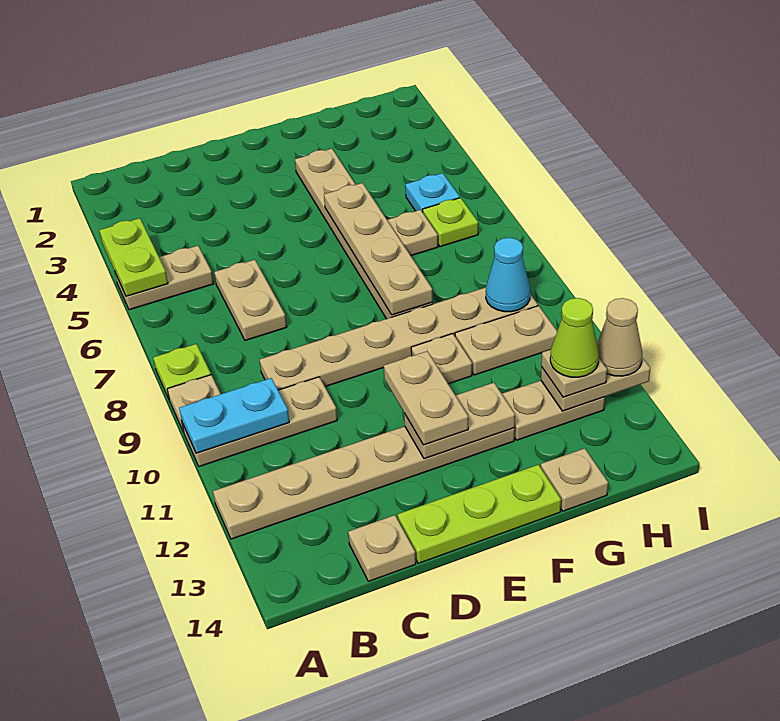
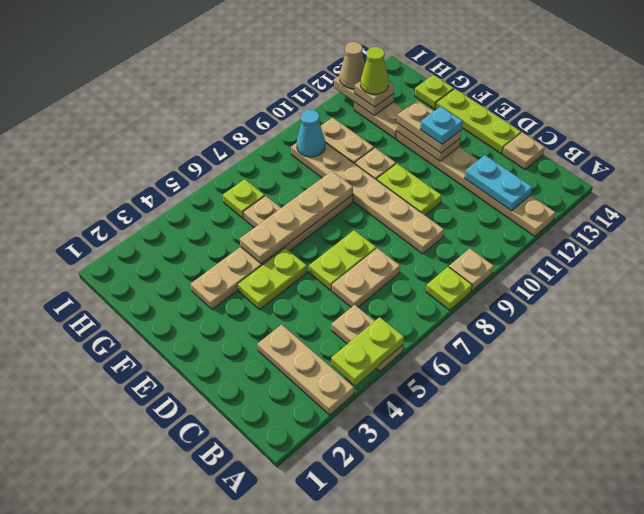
tan plate A10:C10 level 1 -> tan plate A3:C3 level 1
cyan plate A10:B10 level 2 -> cyan plate B12:C12 level 2
none -> lime plate D6:D7 level 1
none -> lime plate D10:E10 level 1
none -> lime plate E4:E5 level 1
tan plate E11:E12 level 3 -> tan plate E12:F12 level 3
tan plate G14 level 1 -> lime plate G14 level 1
cyan plate H5 level 1 -> cyan plate E12 level 4

